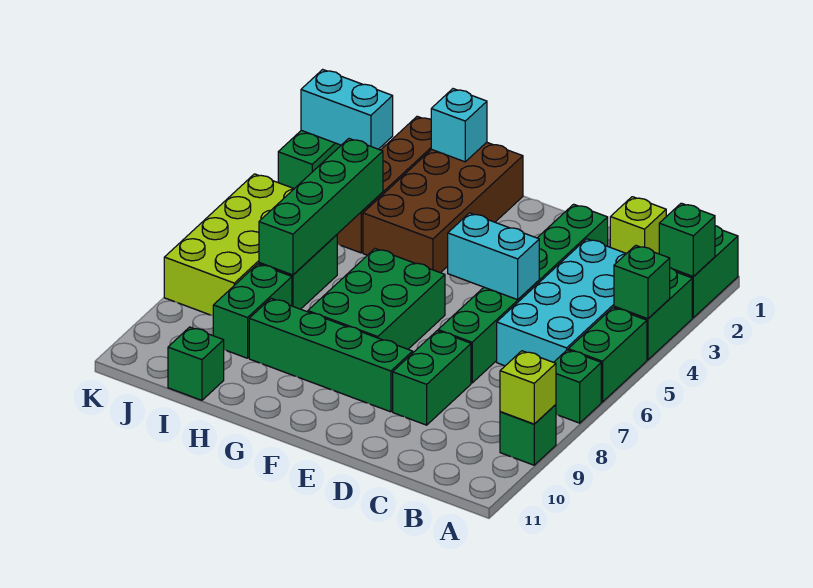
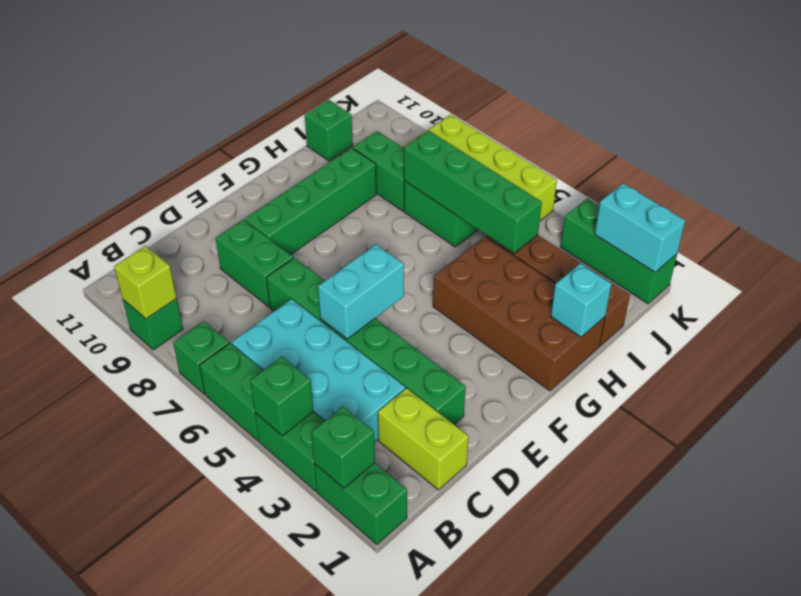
lime brick C1 level 1 -> lime brick C1:C2 level 1
green brick F6:G8 level 1 -> none
cyan brick J2:K2 level 2 -> cyan brick K1:K2 level 2

